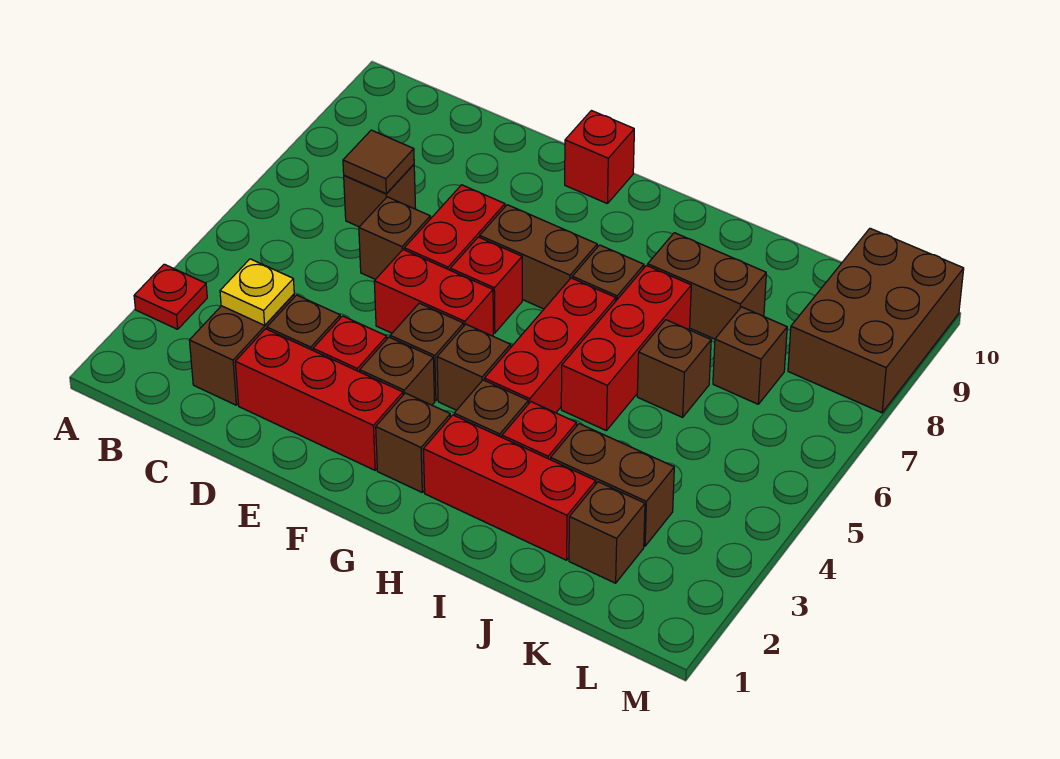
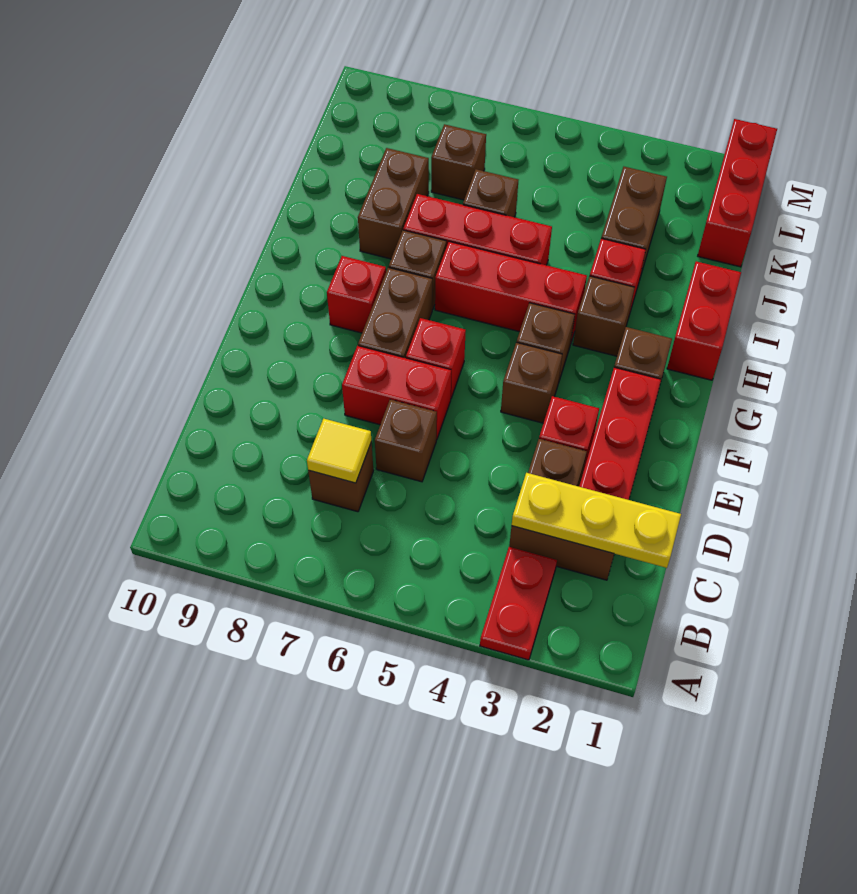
red plate A3 level 1 -> red plate A3:B3 level 1
yellow plate C3 level 2 -> yellow plate C1:C3 level 2
brown tile C7 level 2 -> yellow tile C7 level 2
red brick E5:F5 level 1 -> red brick H1:I1 level 1
brown brick F3 level 1 -> none
red brick F10 level 1 -> red brick G8 level 1
red brick H2:J2 level 1 -> red brick K1:M1 level 1
brown brick K2 level 1 -> none
brown brick L8:M10 level 1 -> none

